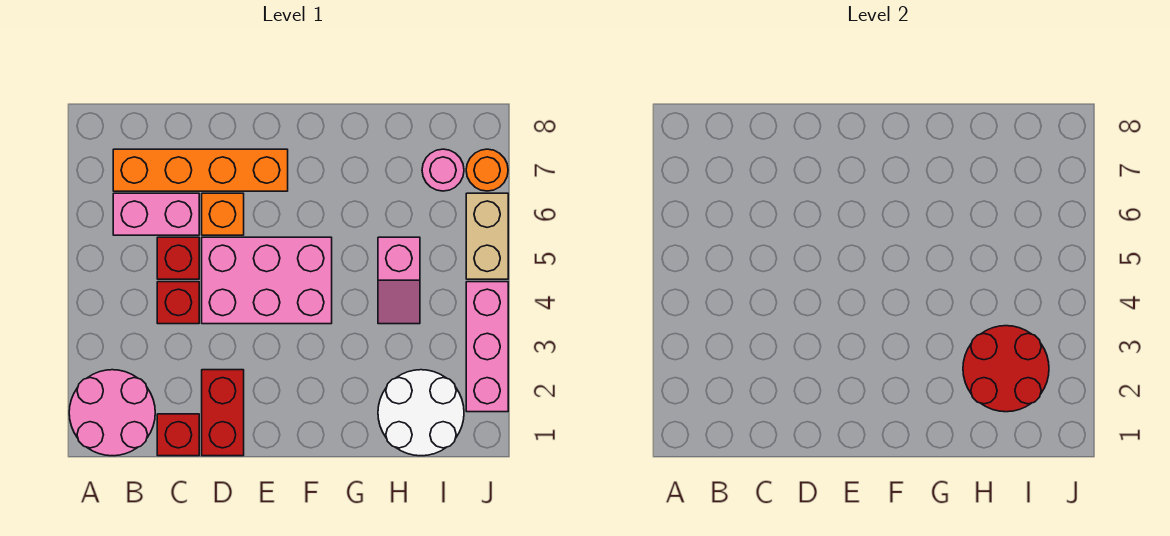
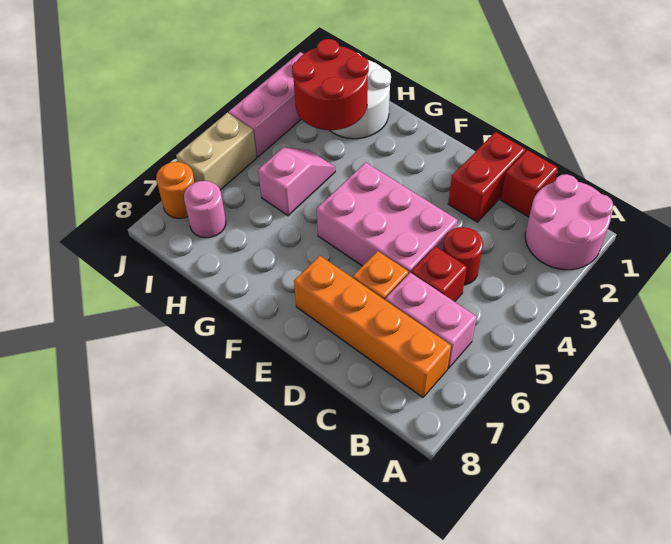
red brick C4 level 1 -> red round brick C4 level 1

